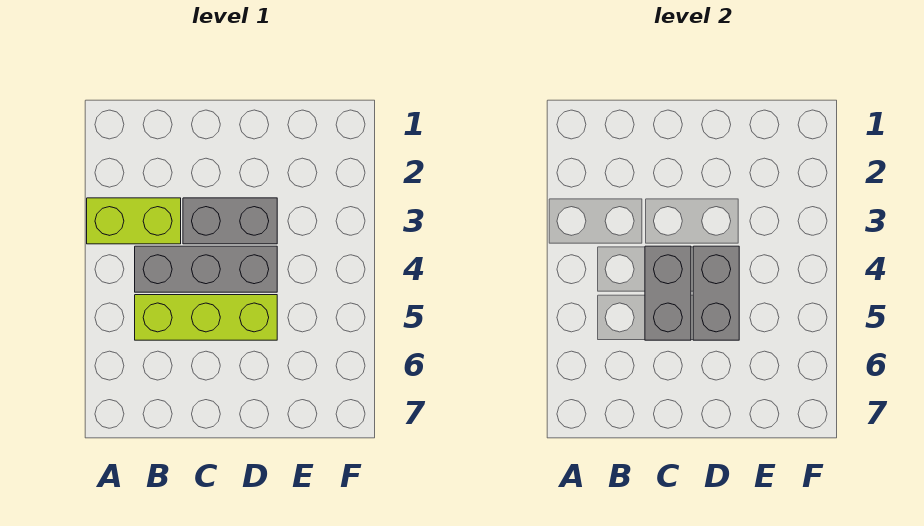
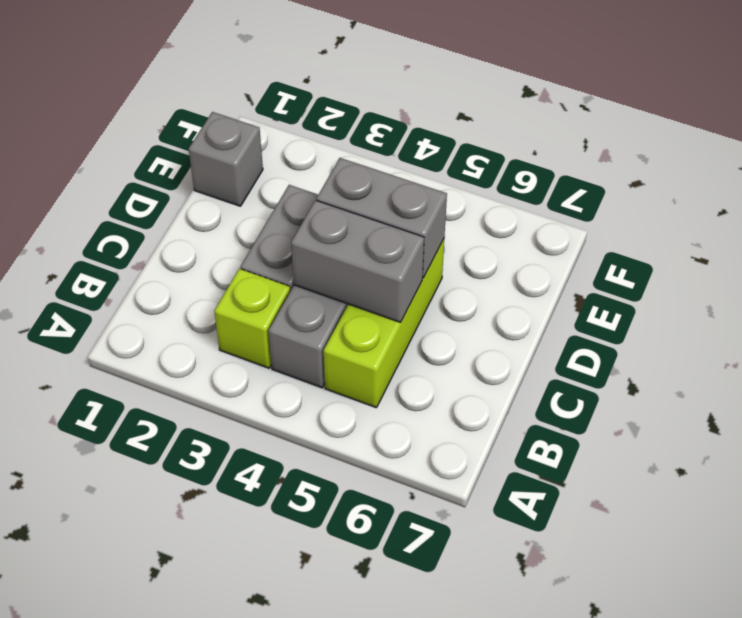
lime brick A3:B3 level 1 -> lime brick B3 level 1
none -> grey brick E1 level 1

